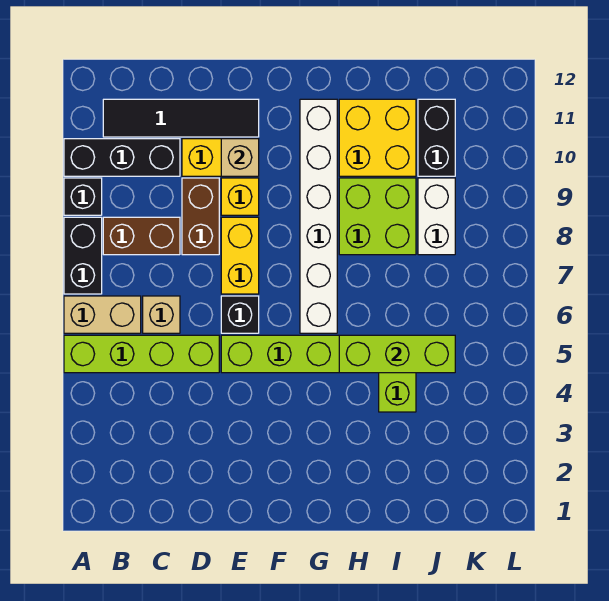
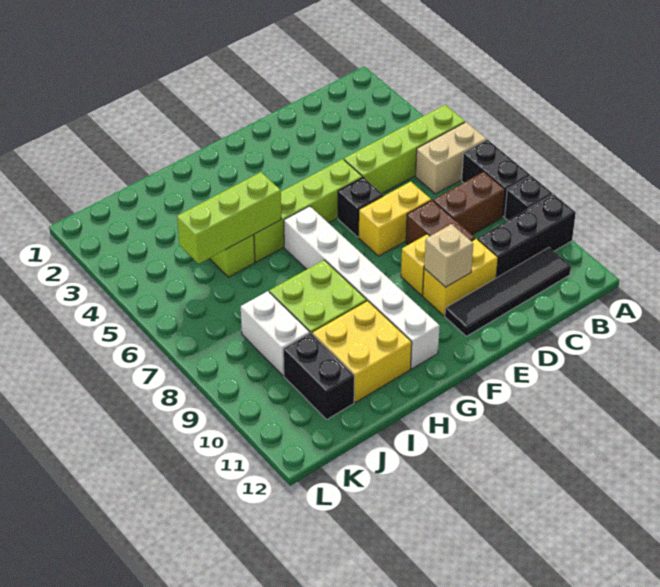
tan brick C6 level 1 -> none
yellow brick E7:E8 level 1 -> yellow brick D7:E7 level 1

